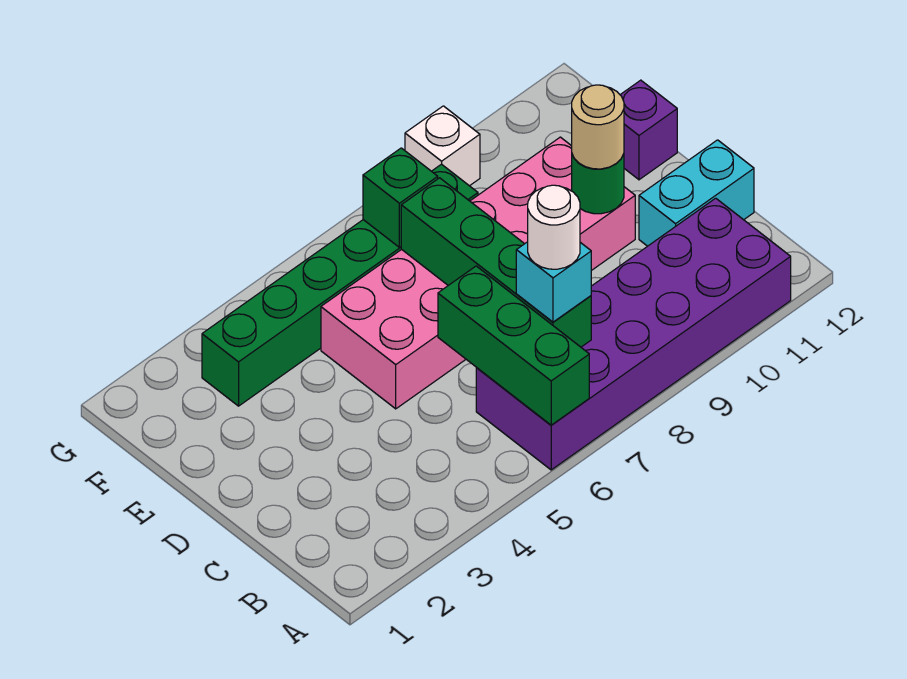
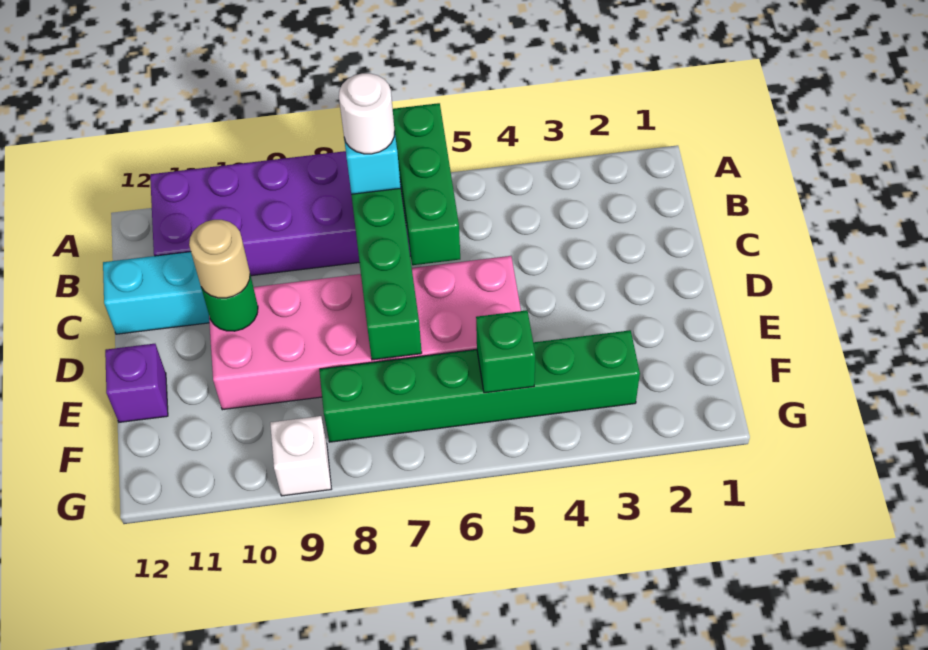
green brick F7 level 2 -> green brick F5 level 2

